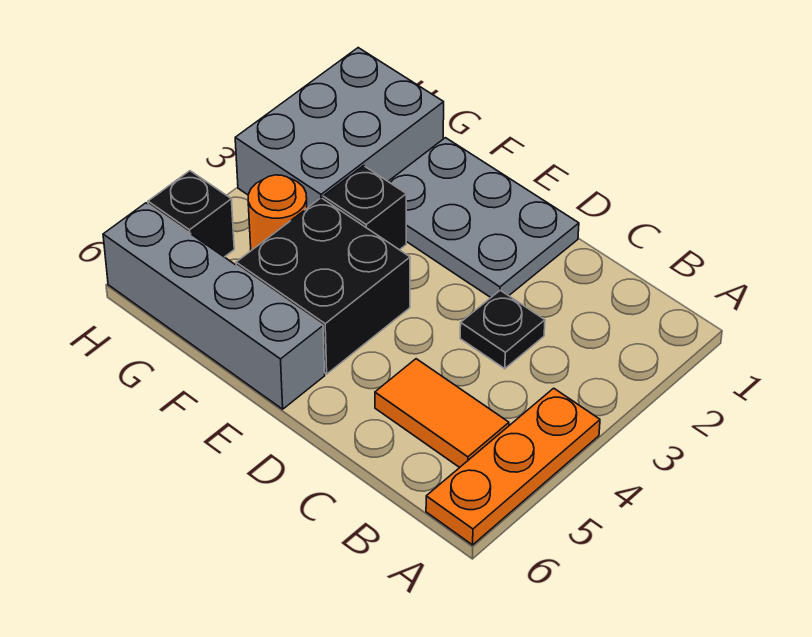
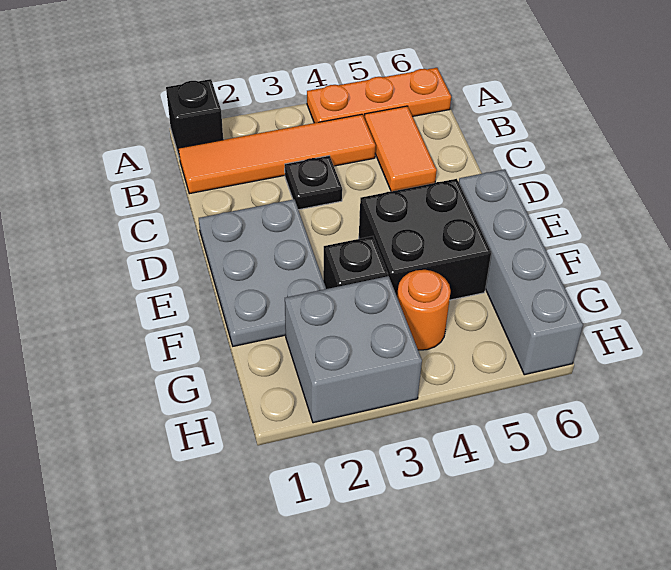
none -> orange tile B1:B4 level 1
grey brick G1:H3 level 1 -> grey brick G2:H3 level 1
black brick H5 level 1 -> black brick A1 level 1

